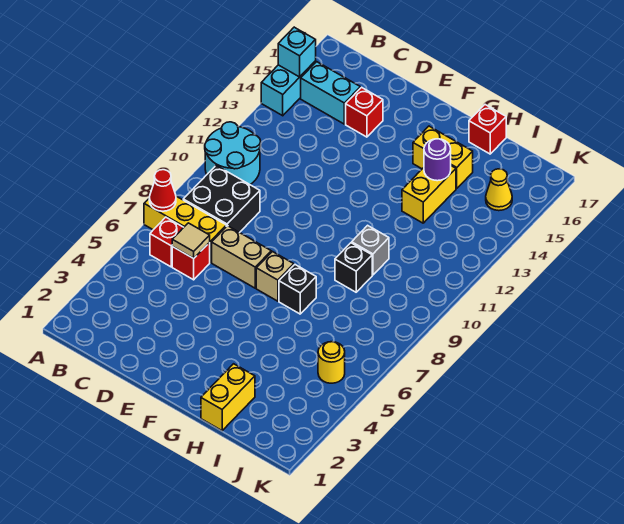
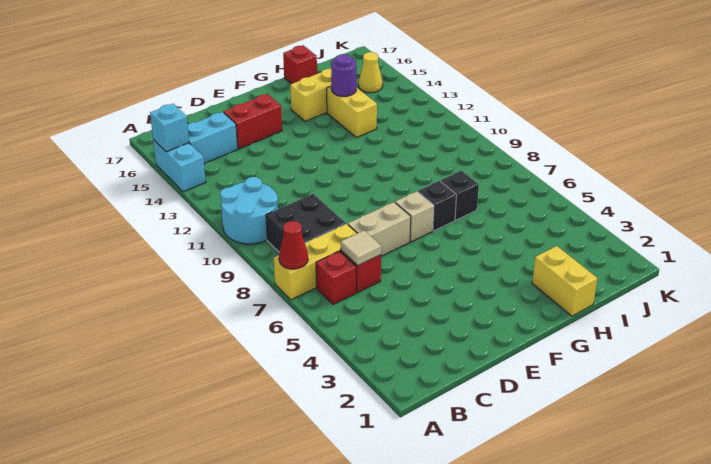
red brick D15 level 1 -> red brick D15:E15 level 1
black brick H9 level 1 -> black brick H7 level 1
grey brick H10 level 1 -> none
yellow round brick J5 level 1 -> none

